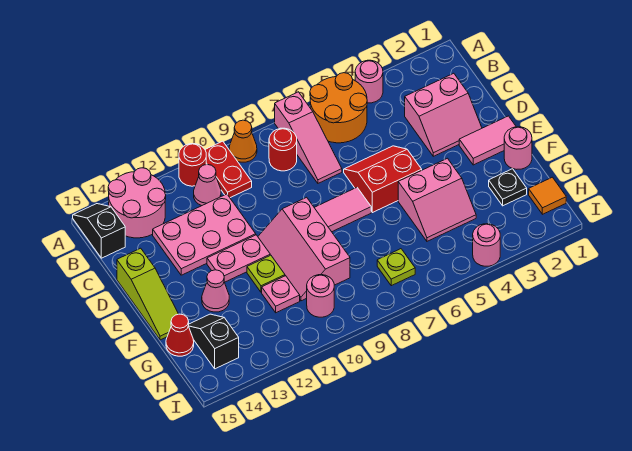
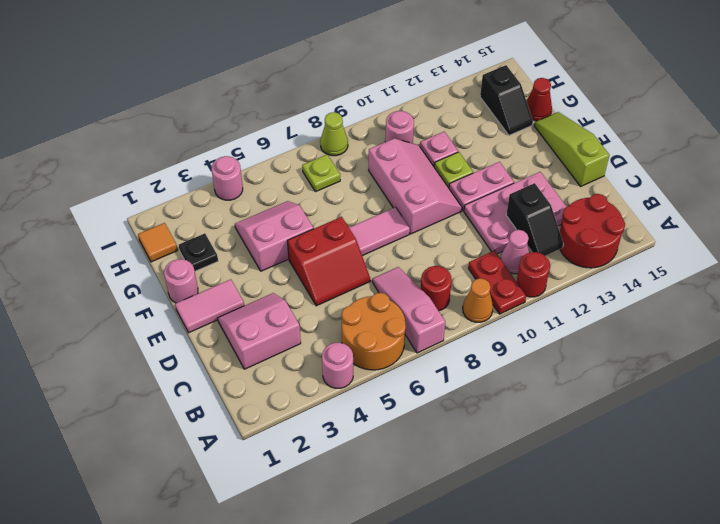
pink round brick A13:B14 level 1 -> red round brick A13:B14 level 1
black slope A15:B15 level 1 top B -> black slope B12:C12 level 2 top C
pink cone F13 level 1 -> none
none -> lime cone I8 level 1

